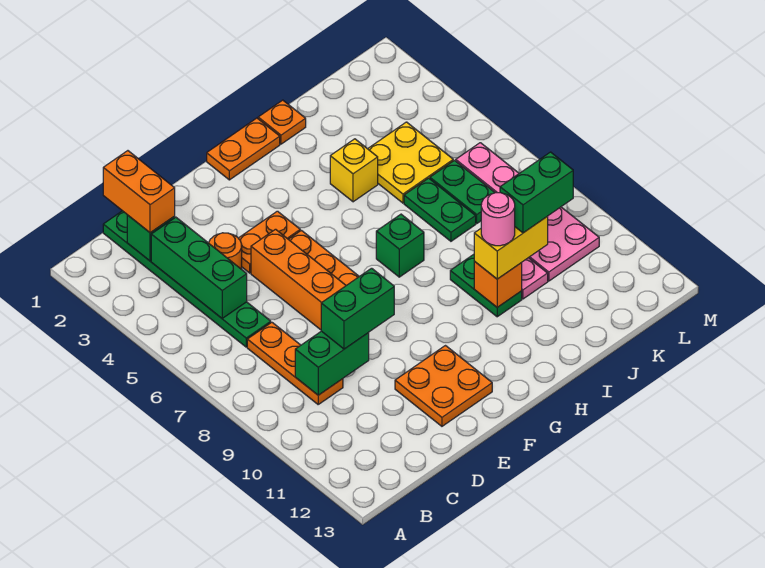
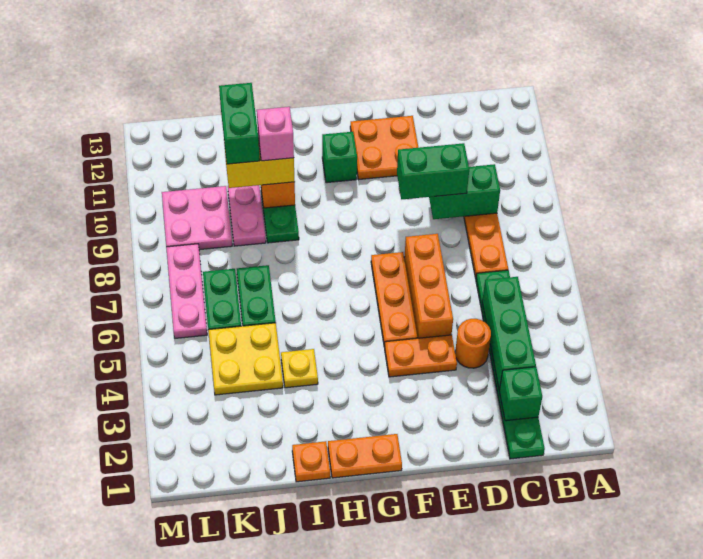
orange brick C1:C2 level 3 -> none
green brick H7 level 1 -> green brick G11 level 1
yellow brick I4 level 1 -> yellow plate I4 level 1
pink round brick I10 level 4 -> pink brick I10 level 4
green brick J10:K10 level 4 -> green brick J10:J11 level 4

